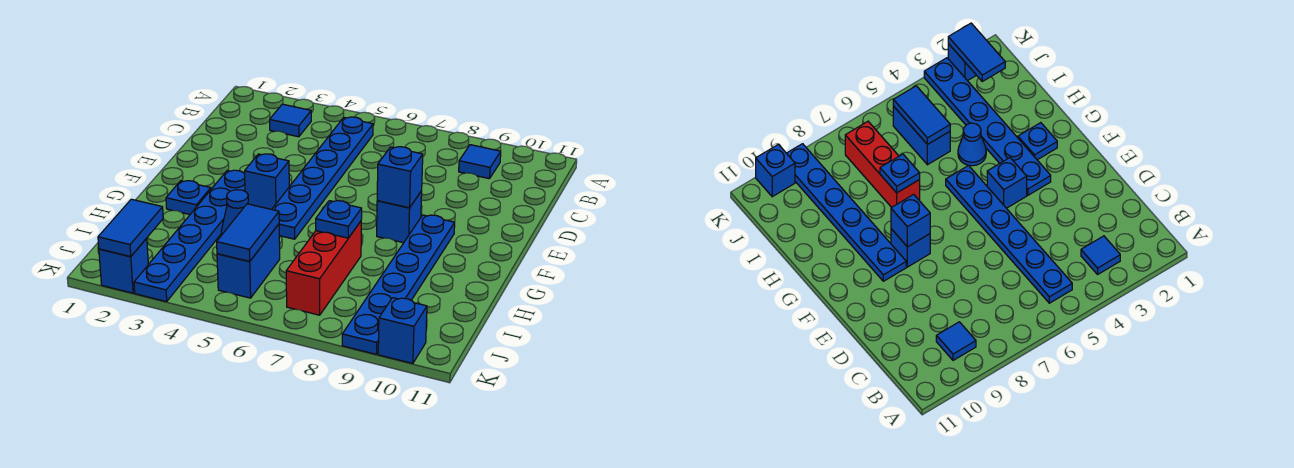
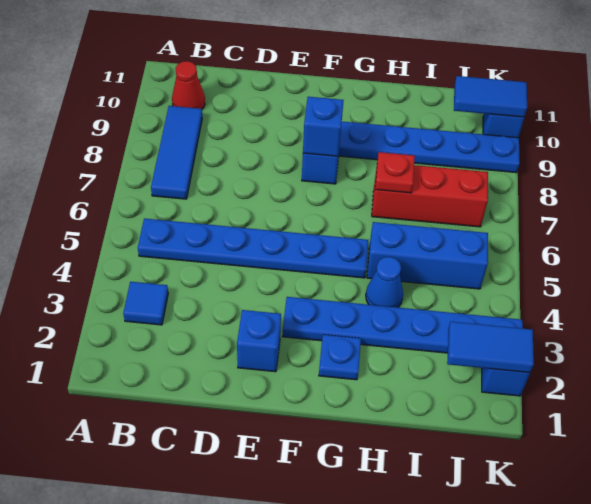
blue tile B9 level 1 -> blue tile B7:B9 level 1
none -> red cone B10 level 1
blue brick F4 level 1 -> blue brick E2 level 1
blue plate H7 level 2 -> red plate H7 level 2
blue brick I5:J5 level 1 -> blue brick H5:J5 level 1
blue tile I5:J5 level 2 -> blue tile J10:K10 level 2

